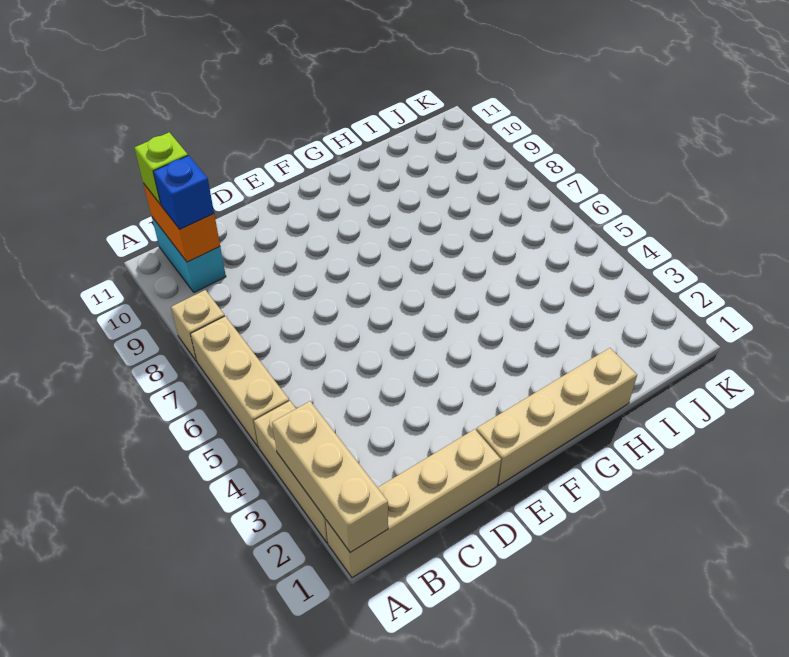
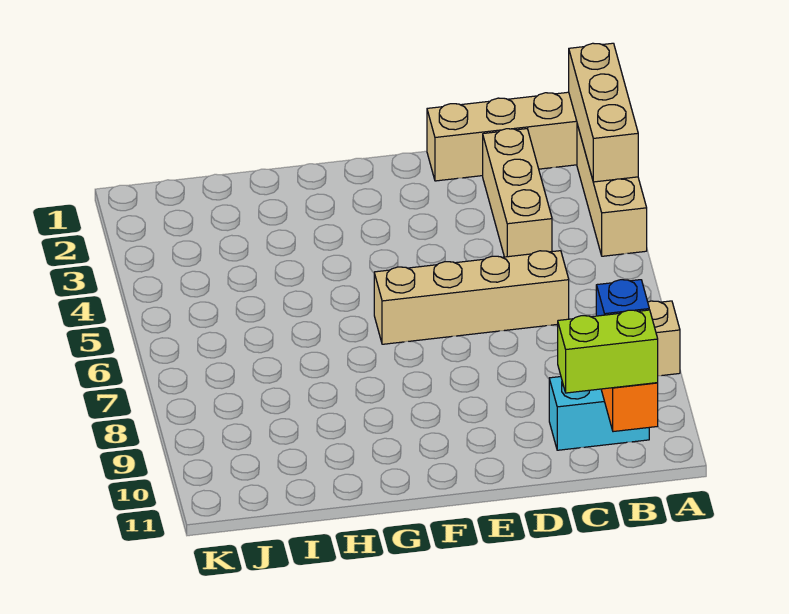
tan brick A5:A7 level 1 -> tan brick C2:C4 level 1
cyan brick B10:B11 level 1 -> cyan brick B10:C10 level 1
lime brick B11 level 3 -> lime brick B11:C11 level 3
tan brick E1:H1 level 1 -> tan brick C6:F6 level 1

